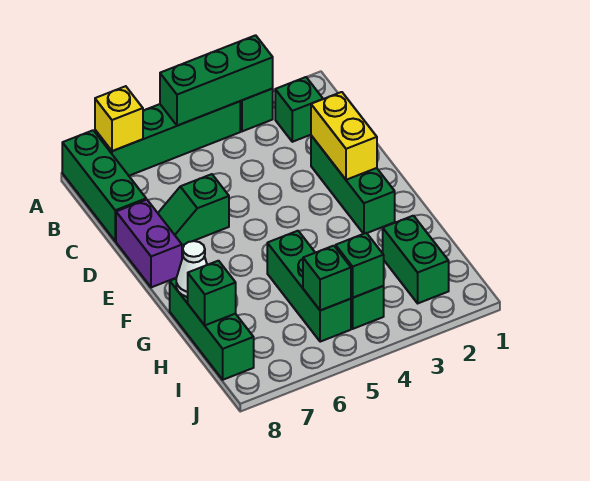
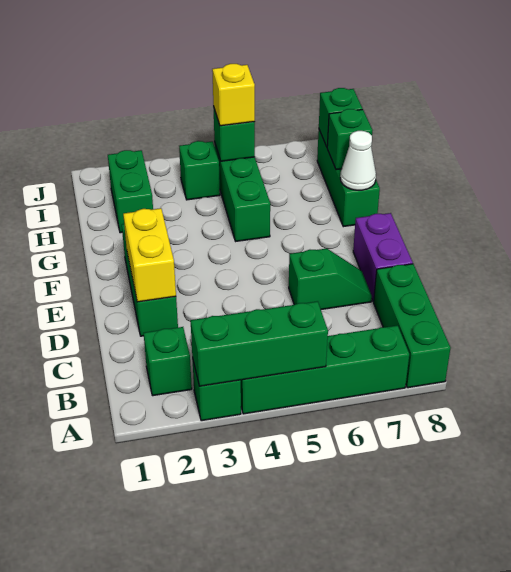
yellow brick A7 level 2 -> yellow brick I5 level 3
green brick I4 level 2 -> green brick I8 level 2

